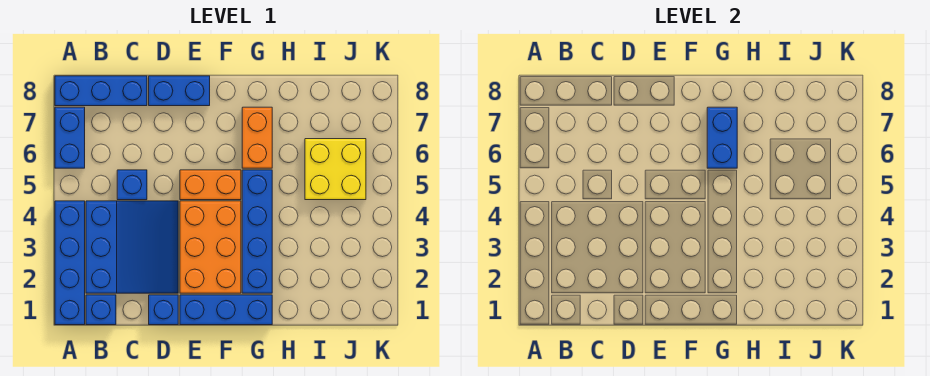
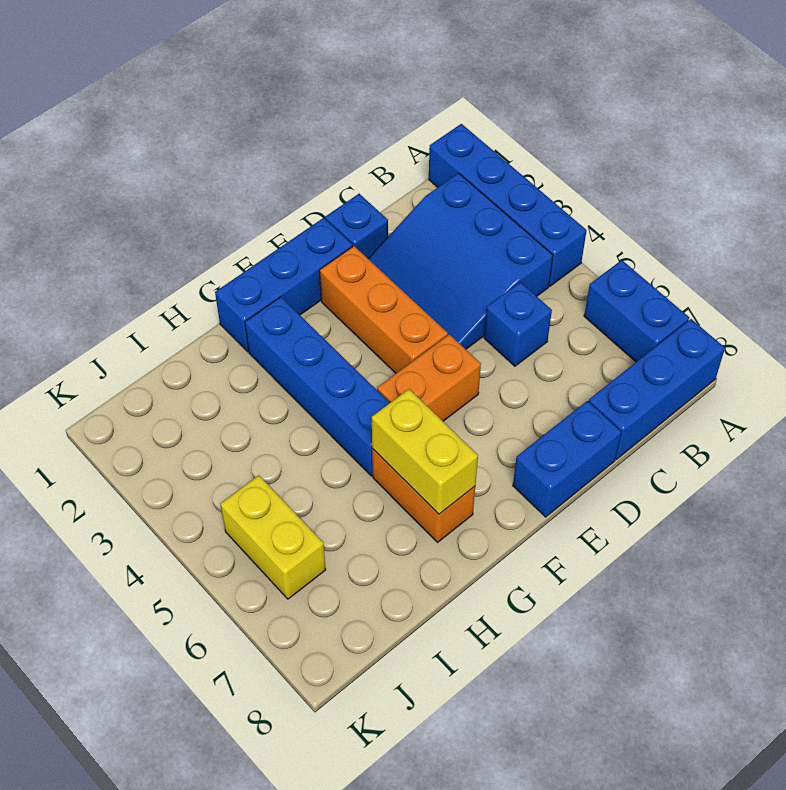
blue brick B1 level 1 -> none
orange brick E2:F4 level 1 -> orange brick E2:E4 level 1
blue brick G6:G7 level 2 -> yellow brick G6:G7 level 2
yellow brick I5:J6 level 1 -> yellow brick J5:J6 level 1

